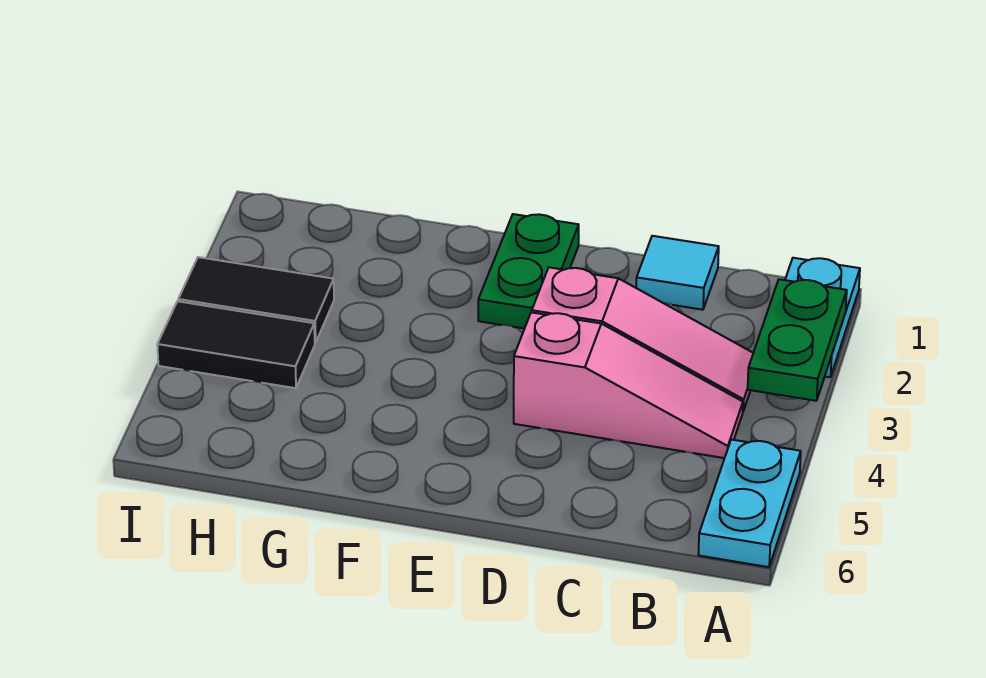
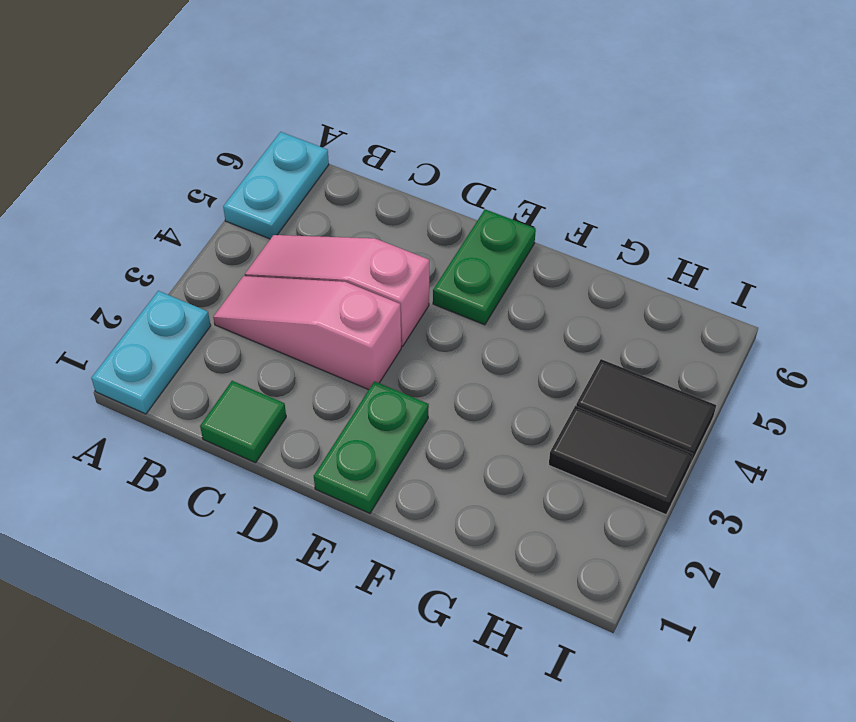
green plate A2:A3 level 2 -> green plate E5:E6 level 1
cyan tile C1 level 1 -> green tile C1 level 1

